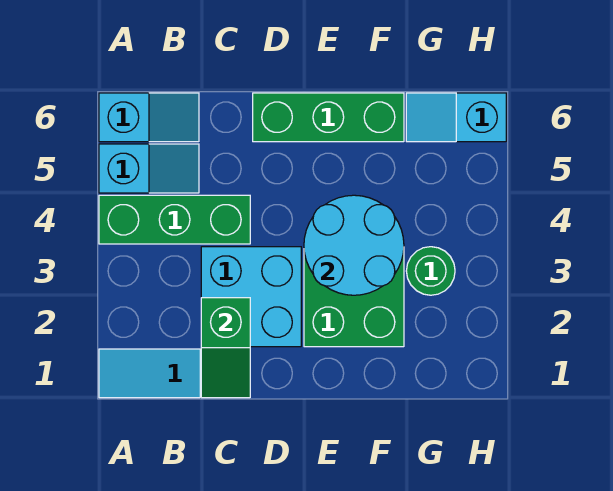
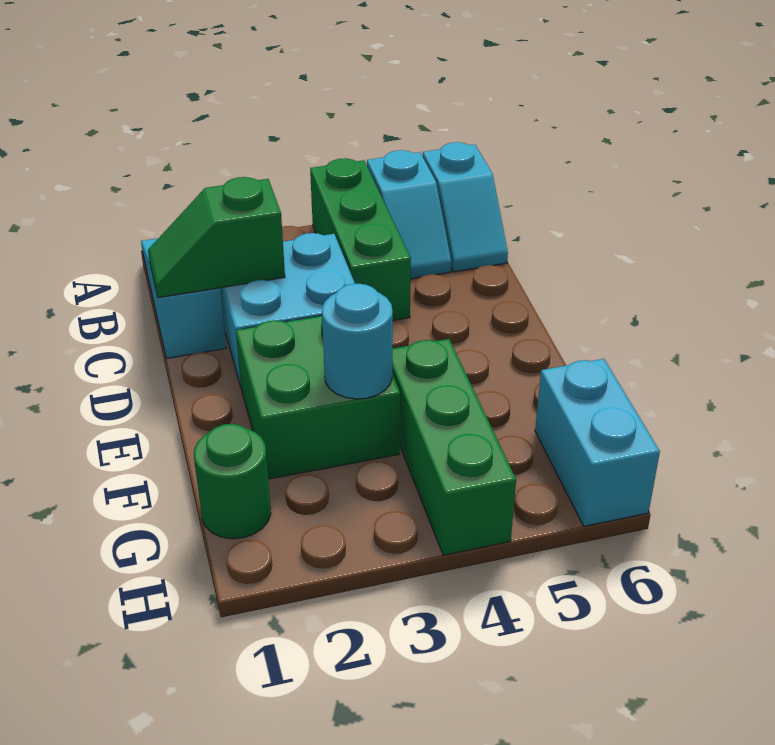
green brick D6:F6 level 1 -> green brick F4:H4 level 1
cyan round brick E3:F4 level 2 -> cyan round brick F3 level 2
green round brick G3 level 1 -> green round brick G1 level 1
cyan slope G6:H6 level 1 top H -> cyan brick G6:H6 level 1

